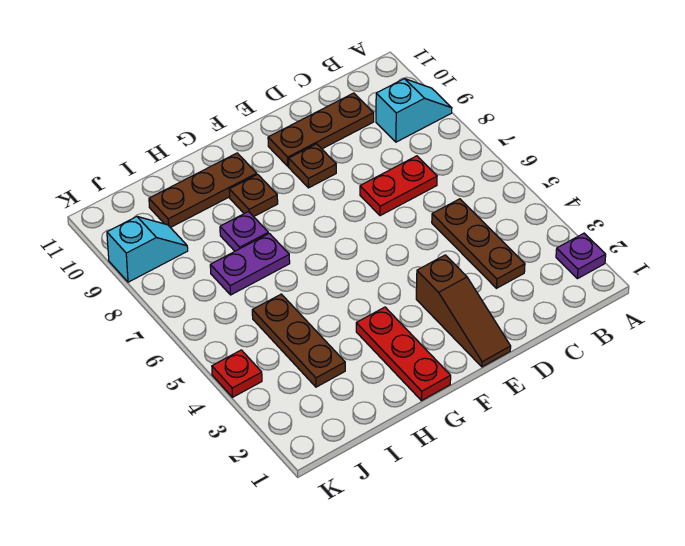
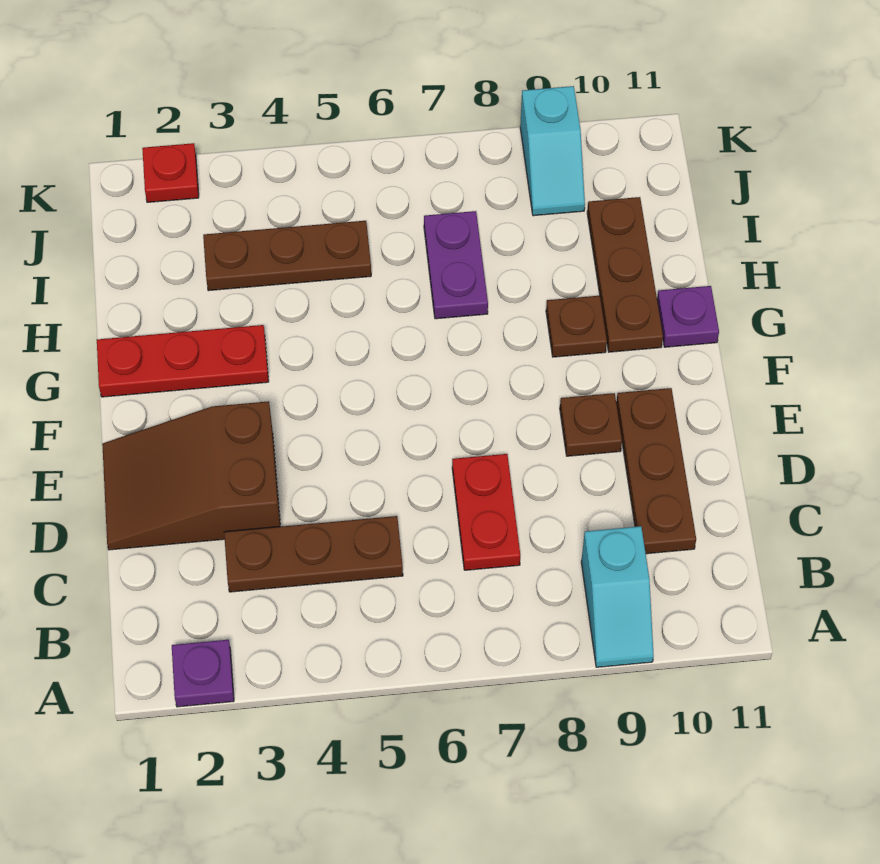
brown slope E1:E3 level 1 top 3 -> brown slope D1:E3 level 1 top 3
purple plate H8 level 1 -> purple plate G11 level 1
red plate K4 level 1 -> red plate K2 level 1

